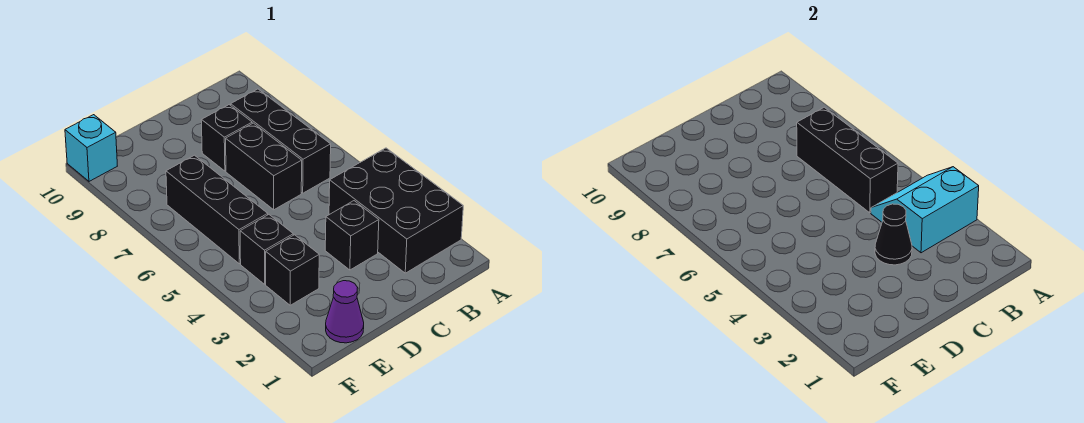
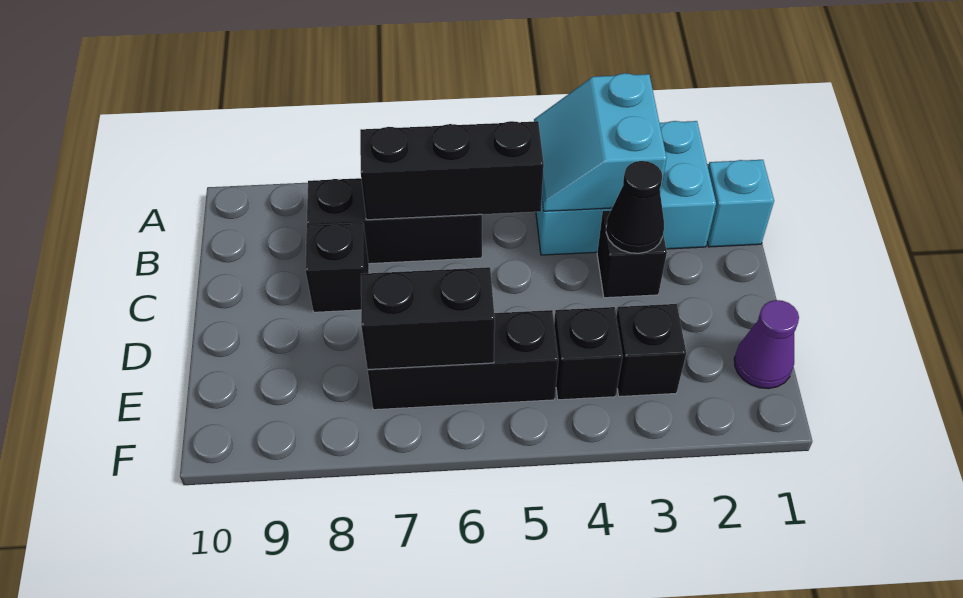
black brick A2:B4 level 1 -> cyan brick A2:B4 level 1
black brick C6:C7 level 1 -> black brick E6:E7 level 2
cyan brick F10 level 1 -> cyan brick B1 level 1

